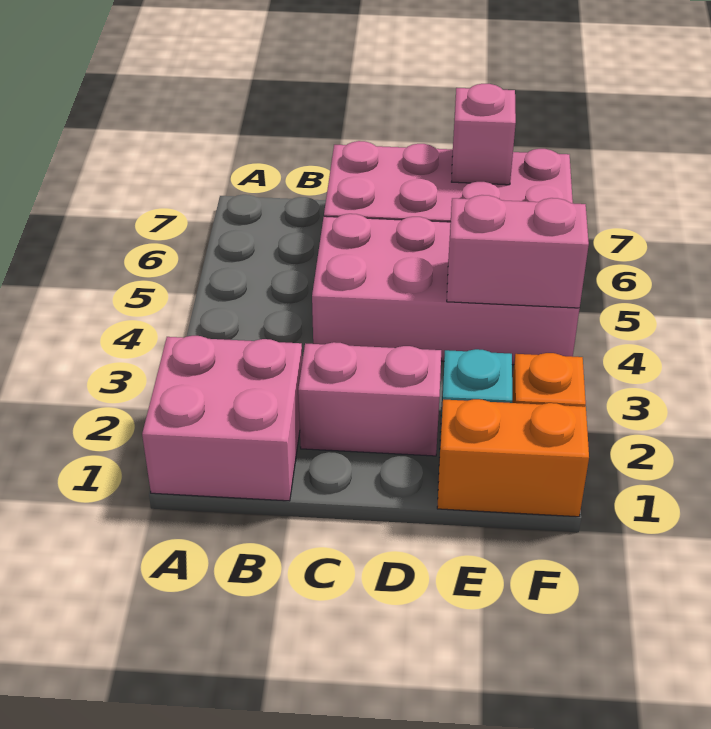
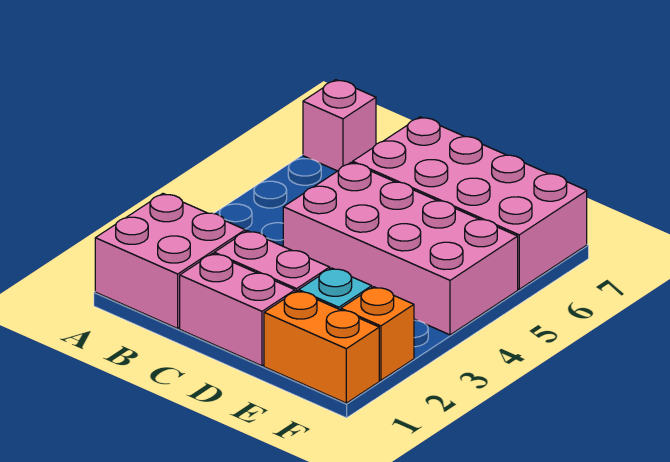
pink brick E4:F4 level 2 -> pink brick C1:D1 level 1
pink brick E7 level 2 -> pink brick A7 level 1

